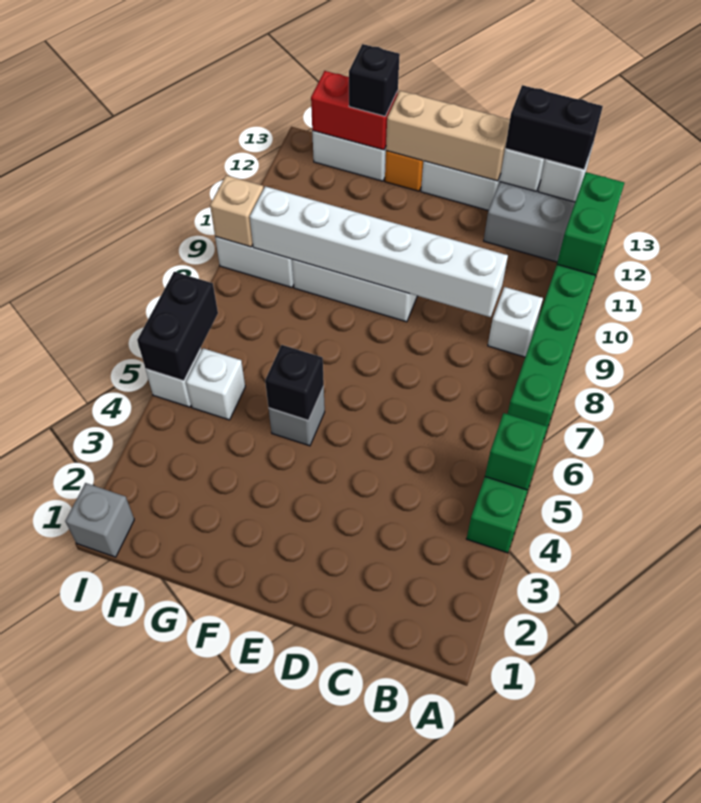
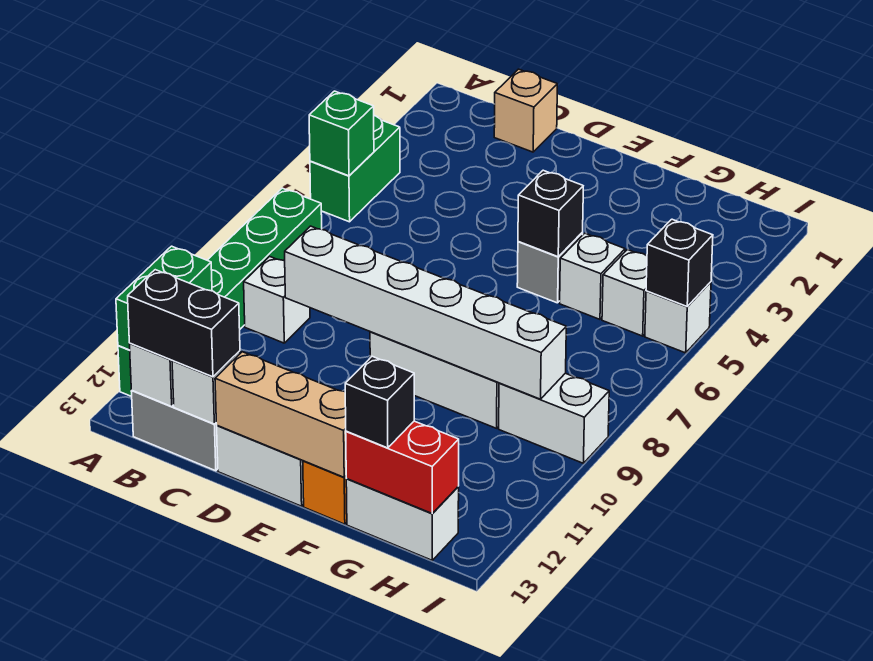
none -> white brick G5 level 1
grey brick I1 level 1 -> none
black brick I5:I6 level 2 -> black brick I5 level 2
tan brick I9 level 2 -> tan brick C1 level 1

